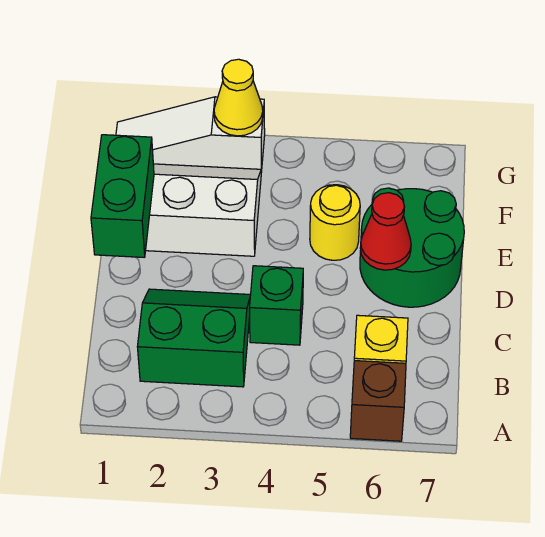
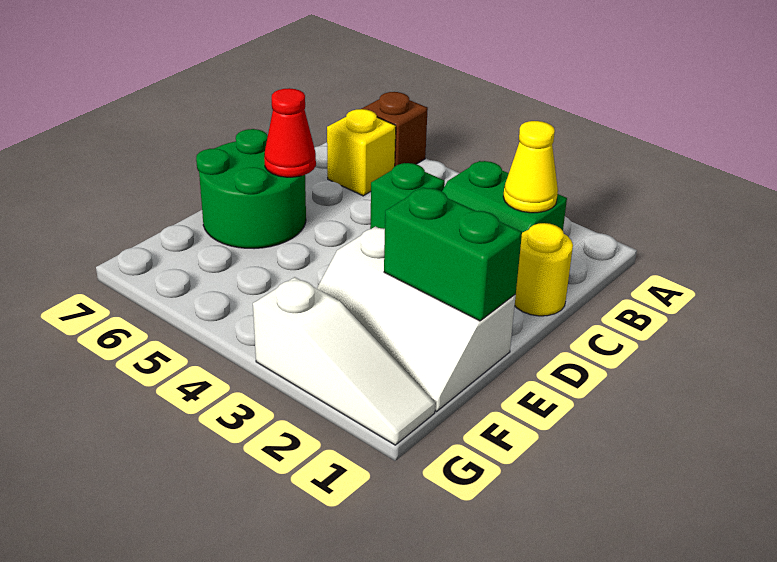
green brick D1:E1 level 2 -> green brick E1:E2 level 2
yellow round brick E5 level 1 -> yellow round brick C1 level 1
yellow cone G3 level 2 -> yellow cone B2 level 2

